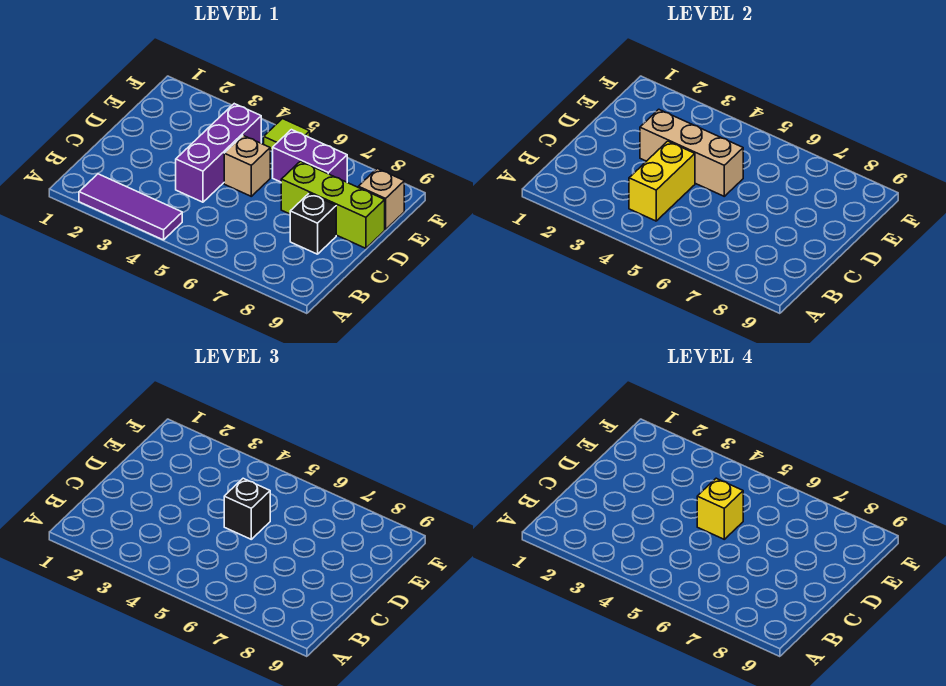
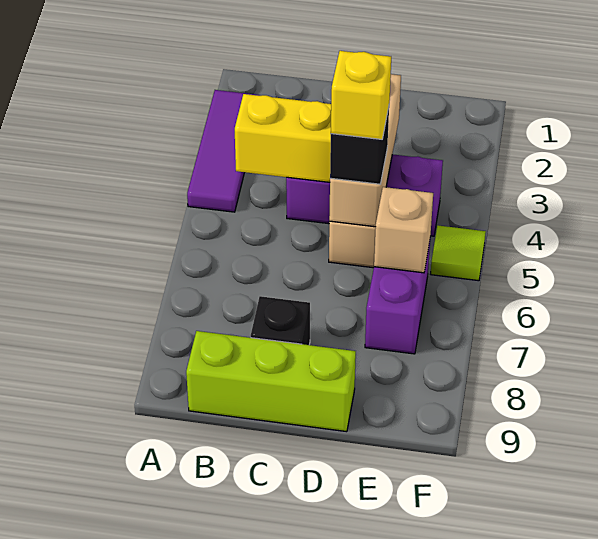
lime brick D7:D9 level 1 -> lime brick B9:D9 level 1
tan brick E9 level 1 -> tan brick E6 level 2

